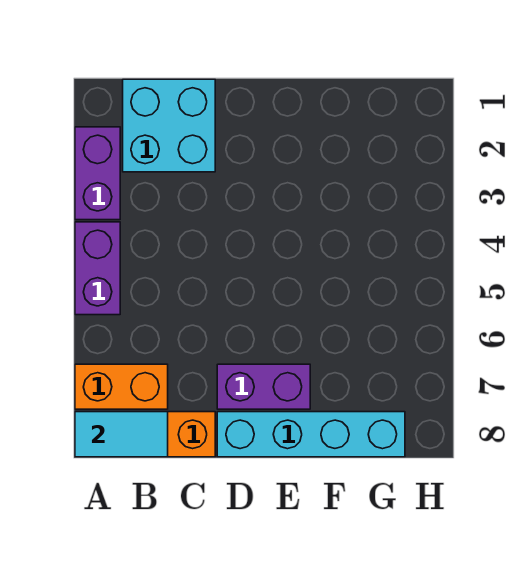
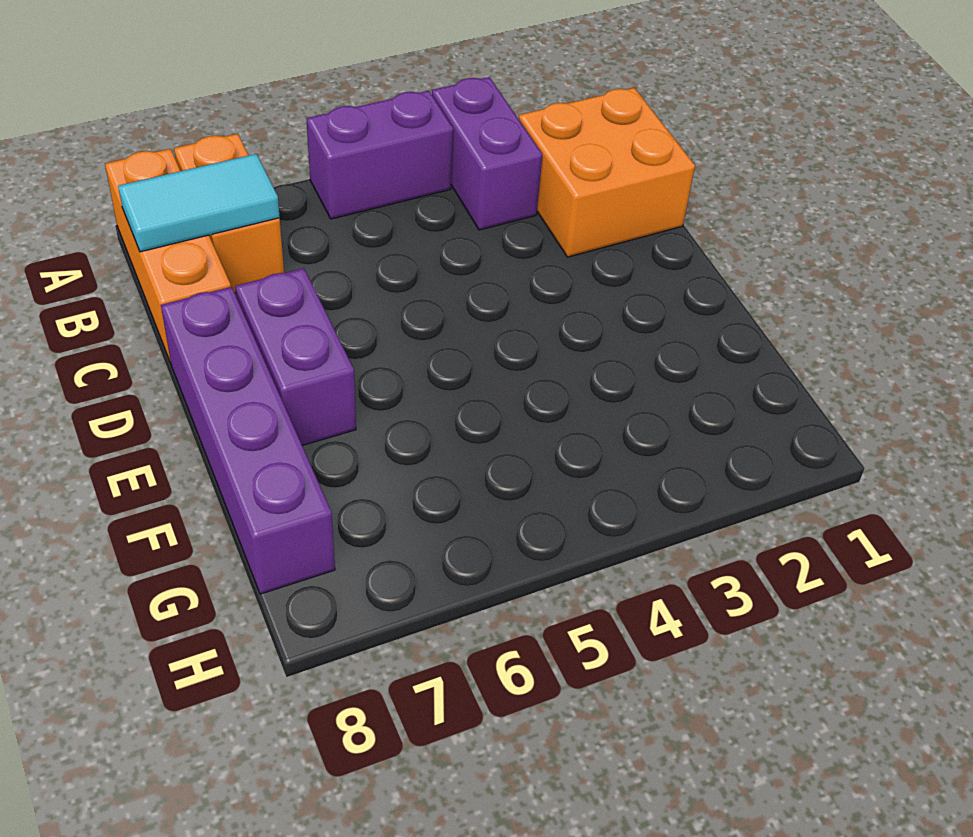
purple brick A2:A3 level 1 -> purple brick A3:B3 level 1
cyan tile A8:B8 level 2 -> cyan tile B7:B8 level 2
cyan brick B1:C2 level 1 -> orange brick B1:C2 level 1
cyan brick D8:G8 level 1 -> purple brick D8:G8 level 1

